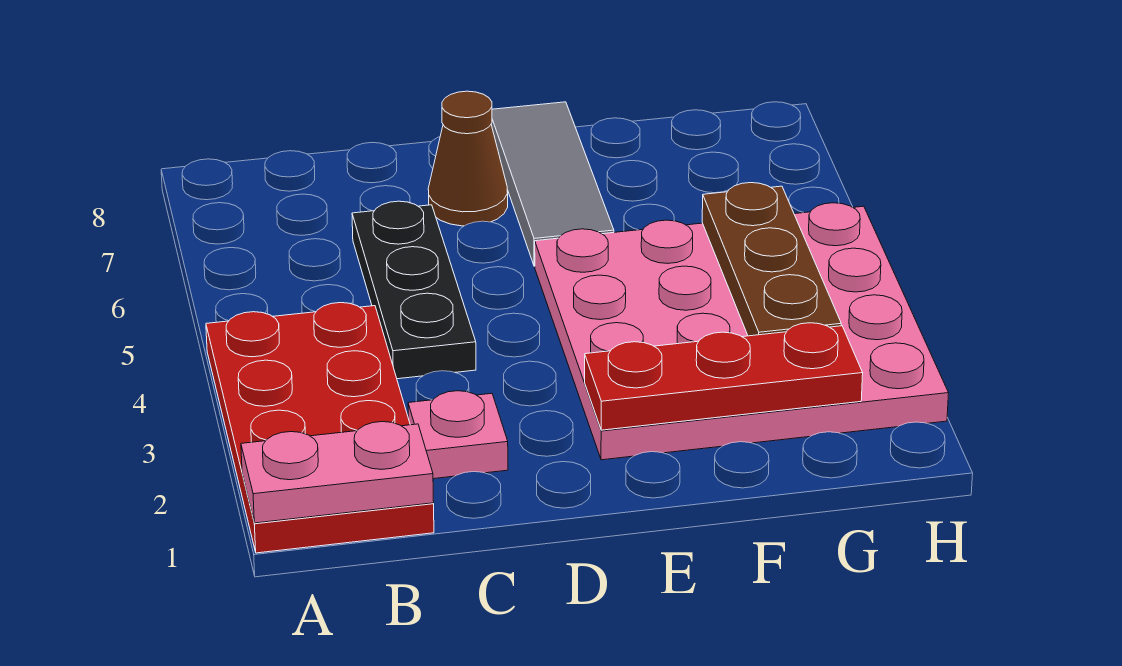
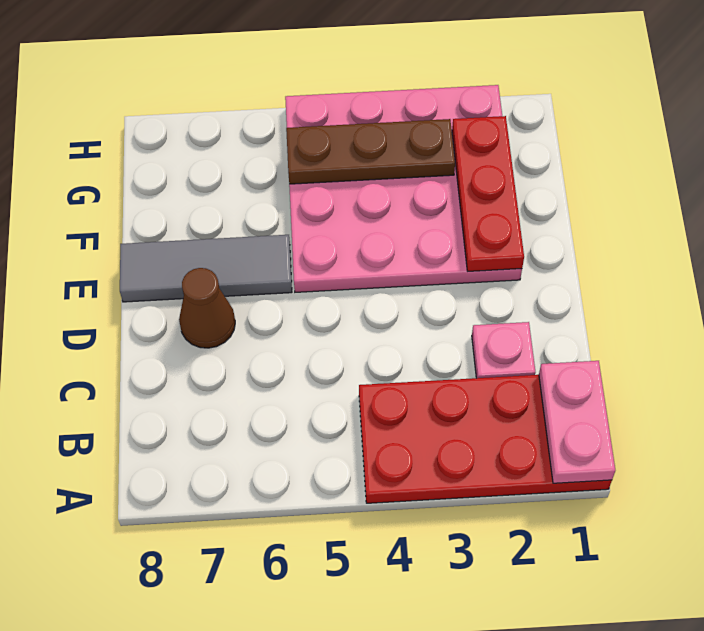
black plate C4:C6 level 1 -> none

